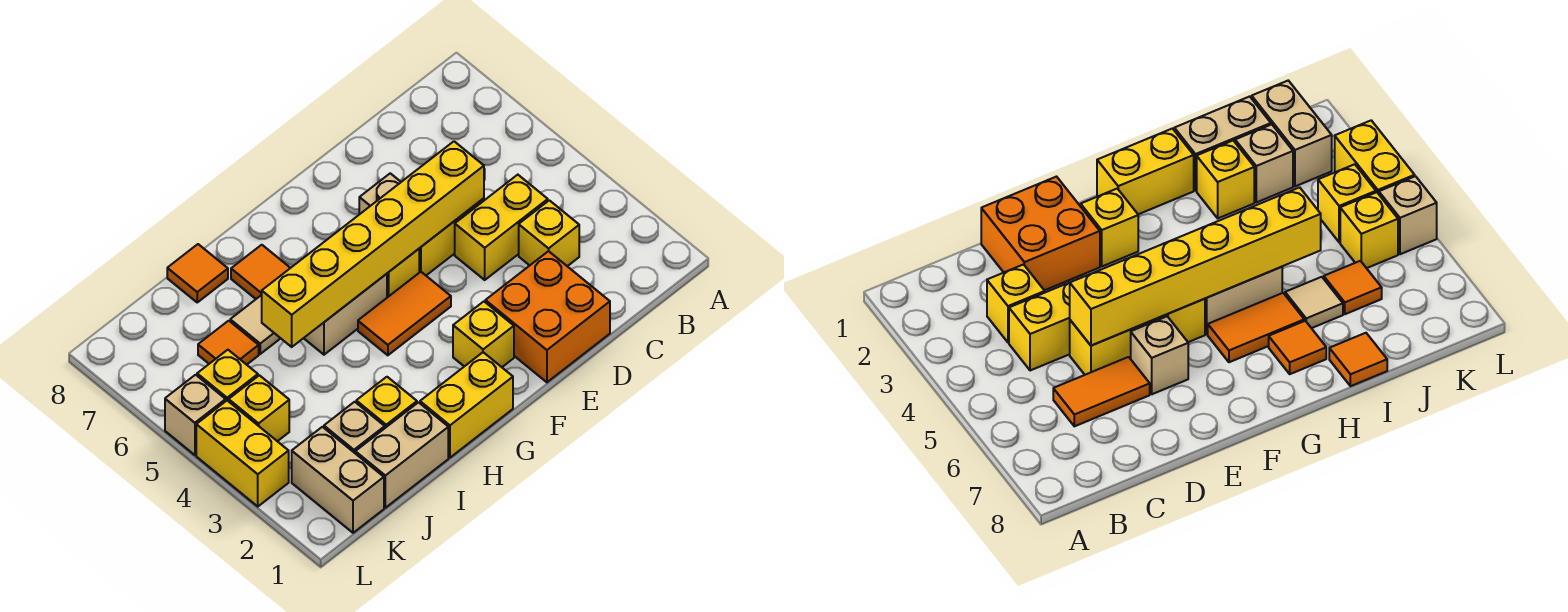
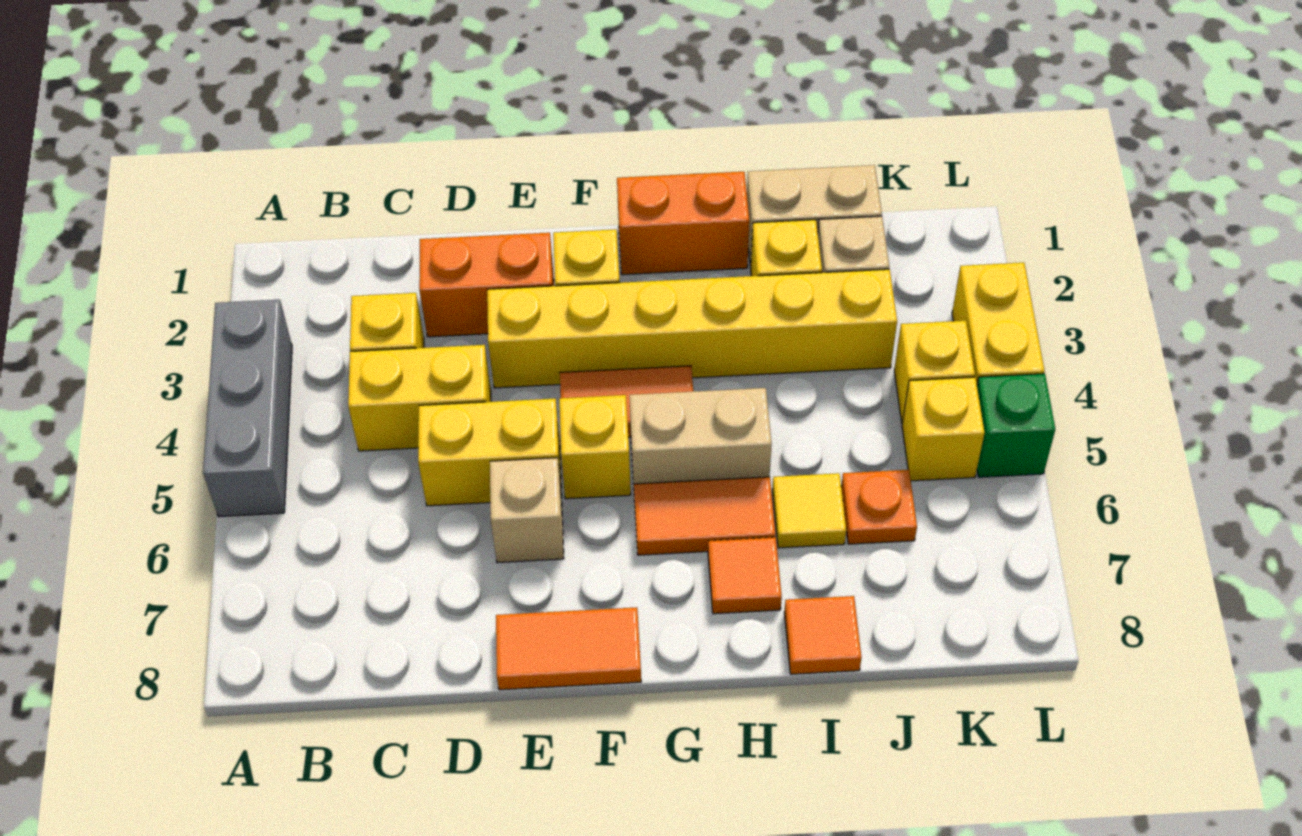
none -> grey brick A3:A5 level 1
orange tile C6:D6 level 1 -> orange tile E8:F8 level 1
orange brick D1:E2 level 1 -> orange brick D2:E2 level 1
yellow brick D5:I5 level 2 -> yellow brick E3:J3 level 1
yellow brick G1:H1 level 1 -> orange brick G1:H1 level 1
tan tile I6 level 1 -> yellow tile I6 level 1
orange tile J6 level 1 -> orange plate J6 level 1
tan brick K1:K2 level 1 -> none
tan brick L5 level 1 -> green brick L5 level 1

